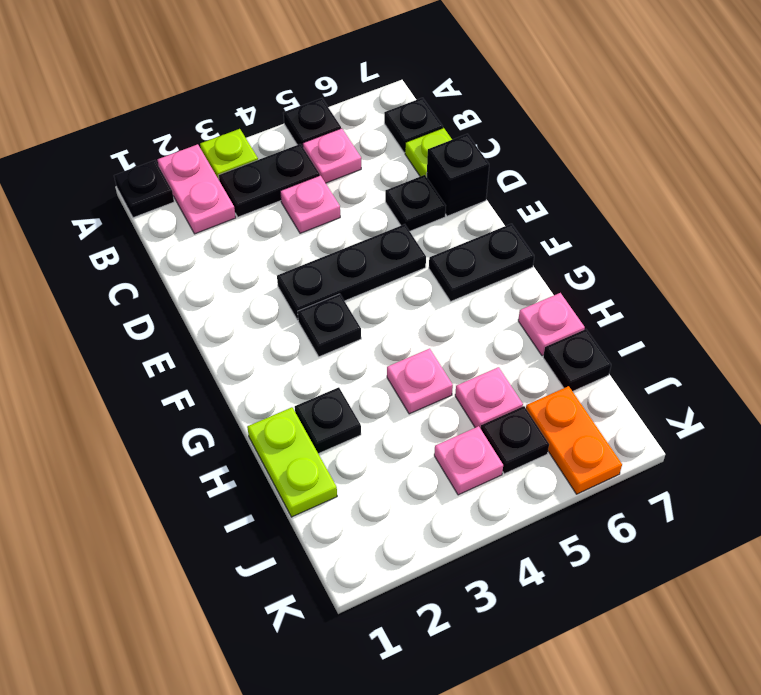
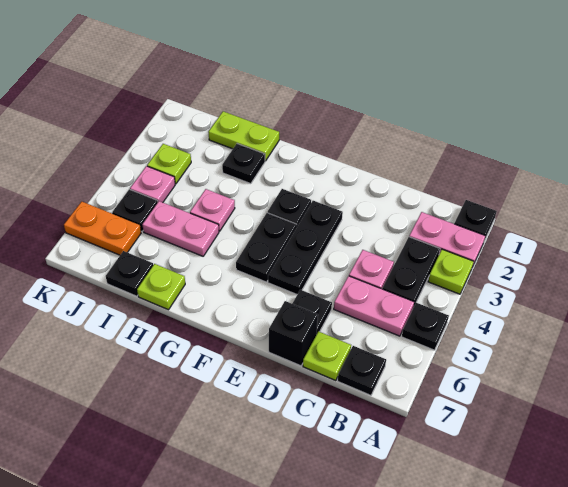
pink plate B5 level 1 -> pink plate B5:C5 level 1
black plate F6:F7 level 1 -> black plate F4:F5 level 1
pink plate H7 level 1 -> lime plate H7 level 1
pink plate I5 level 1 -> pink plate H5:I5 level 1
none -> lime plate J3 level 1

